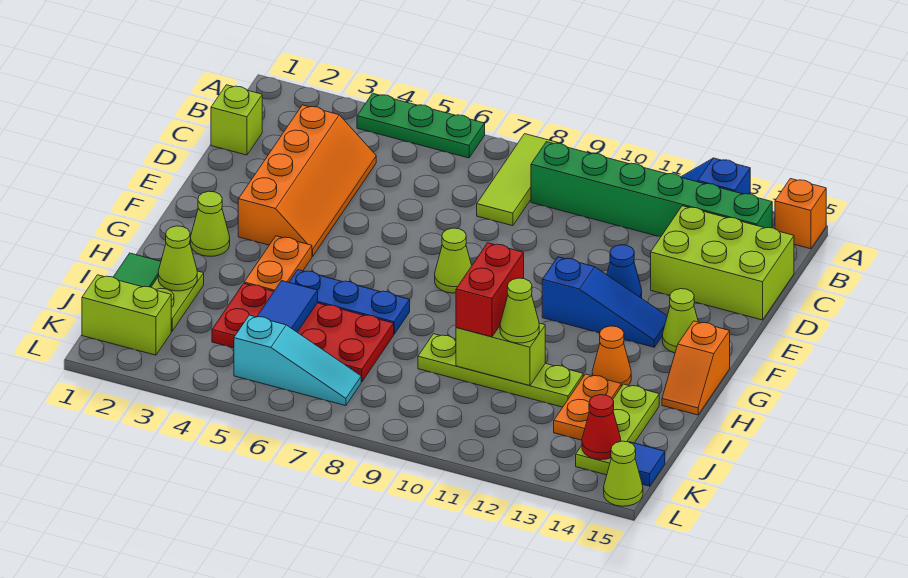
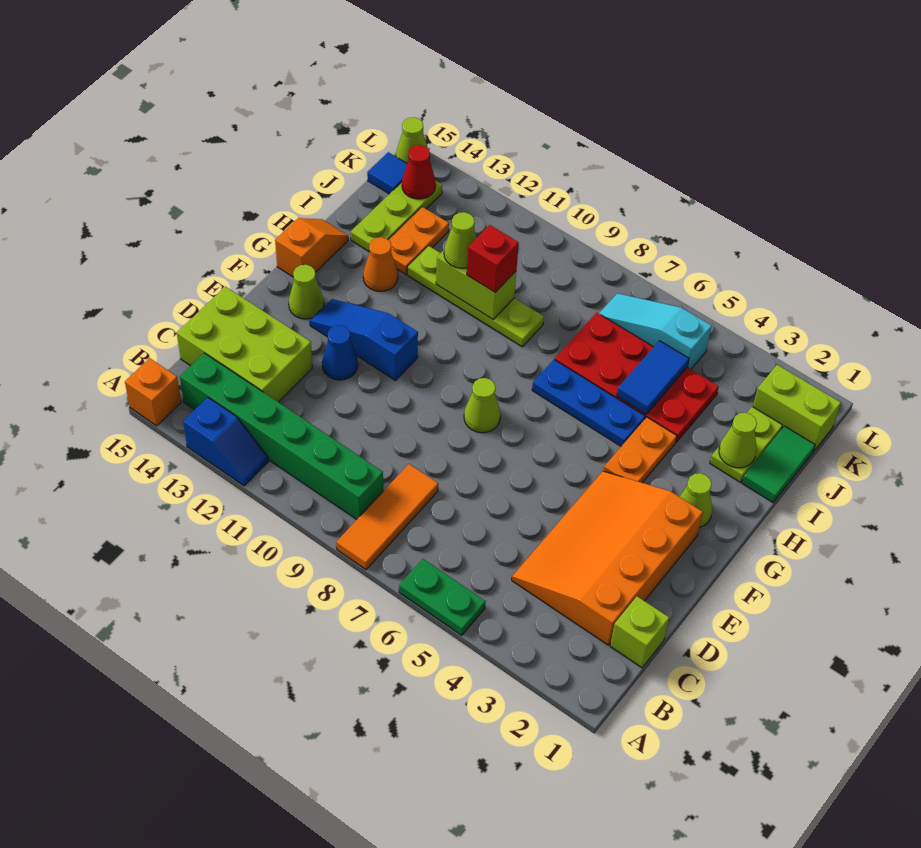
green plate A4:A6 level 1 -> green plate A5:A6 level 1
lime tile A8:C8 level 1 -> orange tile A8:C8 level 1
orange slope C3:F4 level 1 top 3 -> orange slope C2:F4 level 1 top 2
red brick H10:I10 level 3 -> red brick I10 level 3

